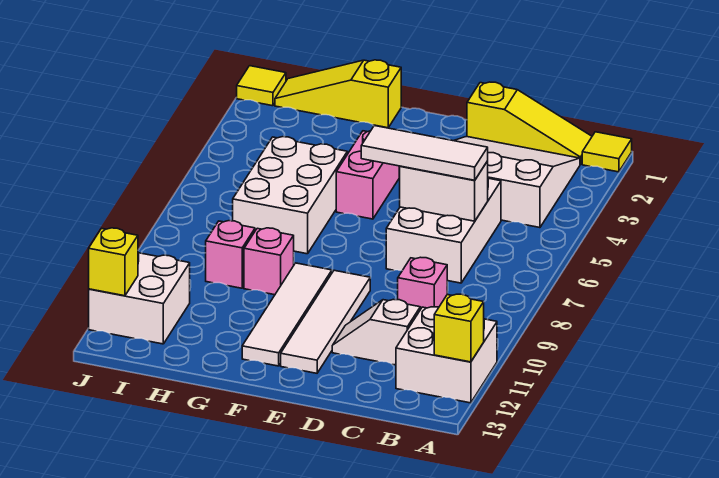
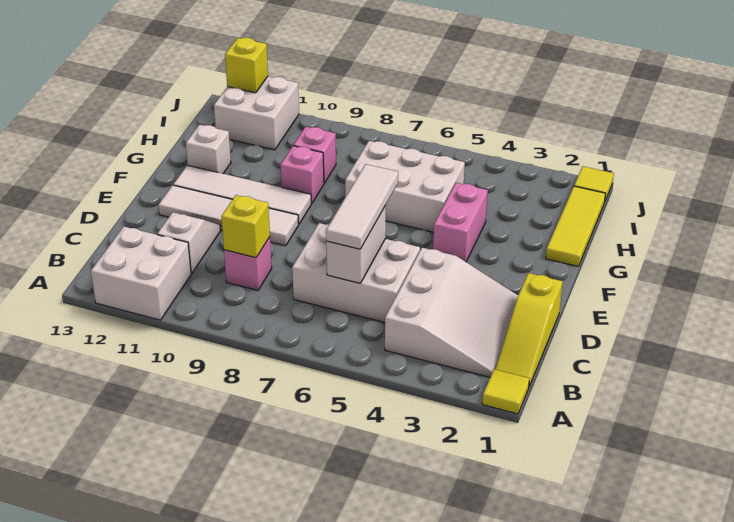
yellow brick A12 level 2 -> yellow brick C9 level 2
pink brick F4:F5 level 1 -> pink brick F4:G4 level 1
yellow slope G1:I1 level 1 top G -> yellow tile G1:I1 level 1
none -> white brick G12 level 1

